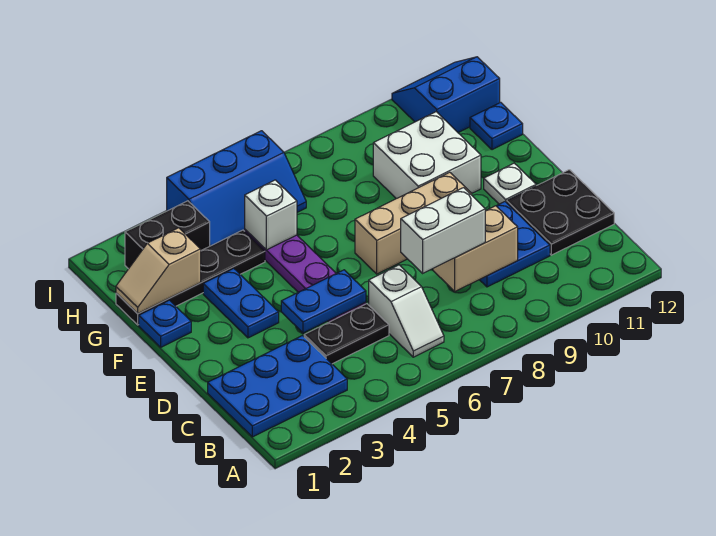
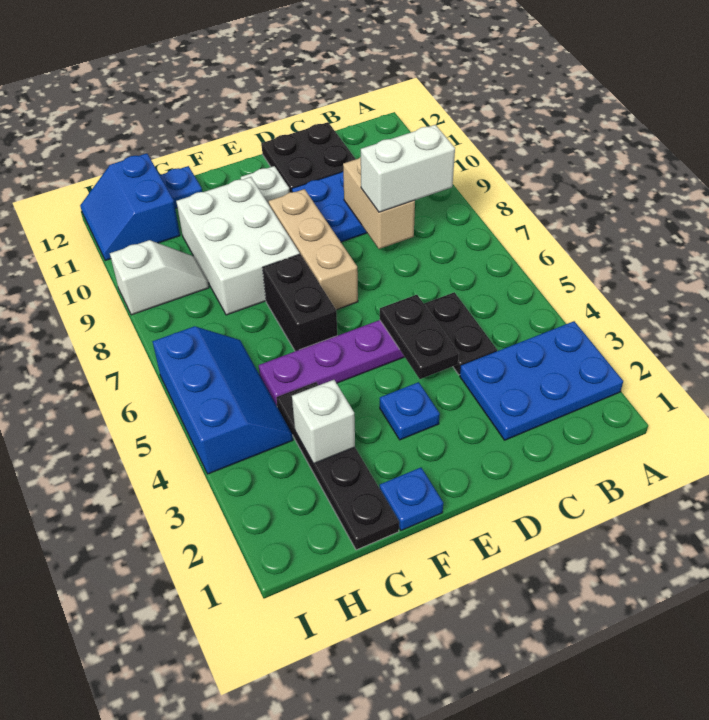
blue plate B1:C3 level 1 -> blue plate A2:C3 level 1
white slope B6:C6 level 1 top C -> white slope H9:I9 level 1 top I
white brick C7:C8 level 3 -> white brick B8:C8 level 3
blue plate D4:D5 level 2 -> black plate D4:D5 level 2
blue plate E3:F3 level 1 -> blue plate E3 level 1
white brick F9:G10 level 1 -> white brick F8:G10 level 1
tan slope G1:G2 level 2 top 2 -> none
white brick G5 level 2 -> white brick G3 level 2
black brick H2:H3 level 1 -> black brick F6:F7 level 1

